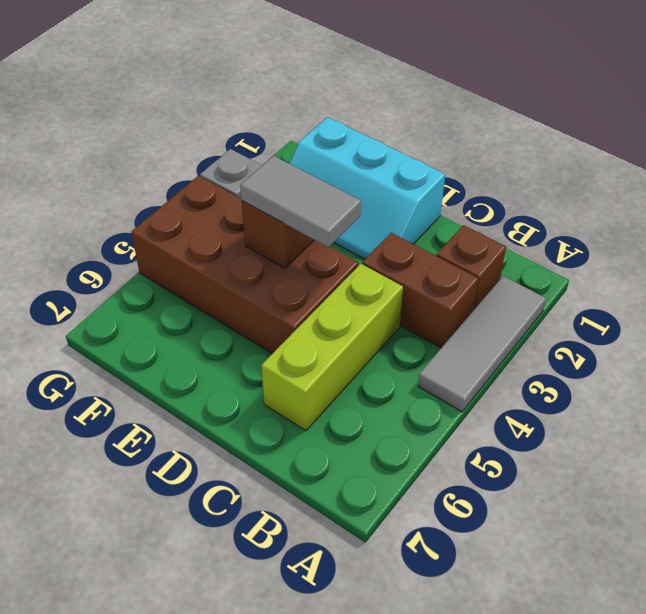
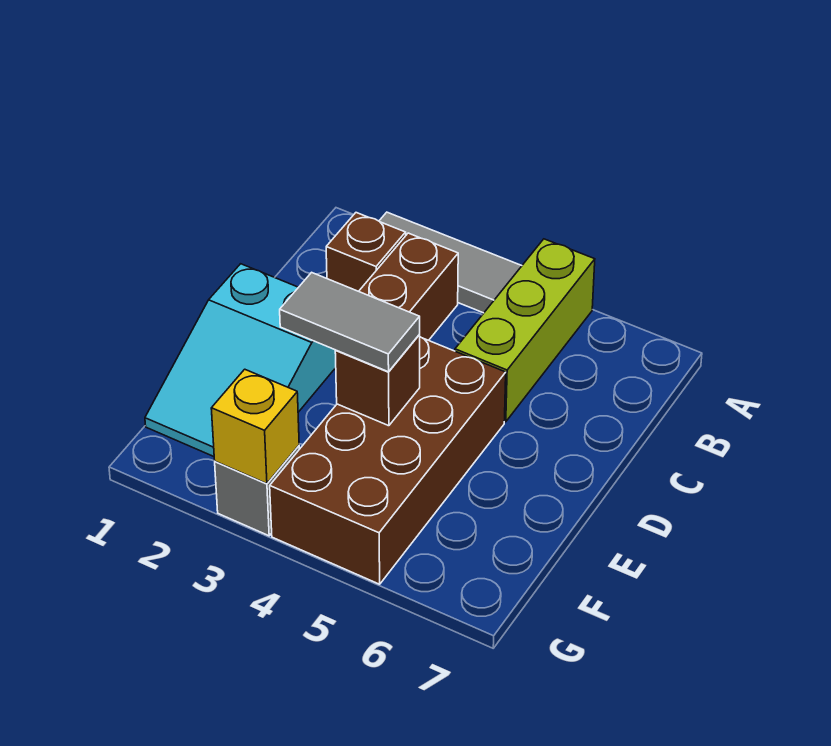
lime brick C4:C6 level 1 -> lime brick A5:C5 level 1
cyan slope D1:F2 level 1 top 1 -> cyan slope D1:F2 level 1 top D
grey tile D4:E4 level 3 -> grey tile E3:E4 level 3
none -> yellow brick G3 level 2

